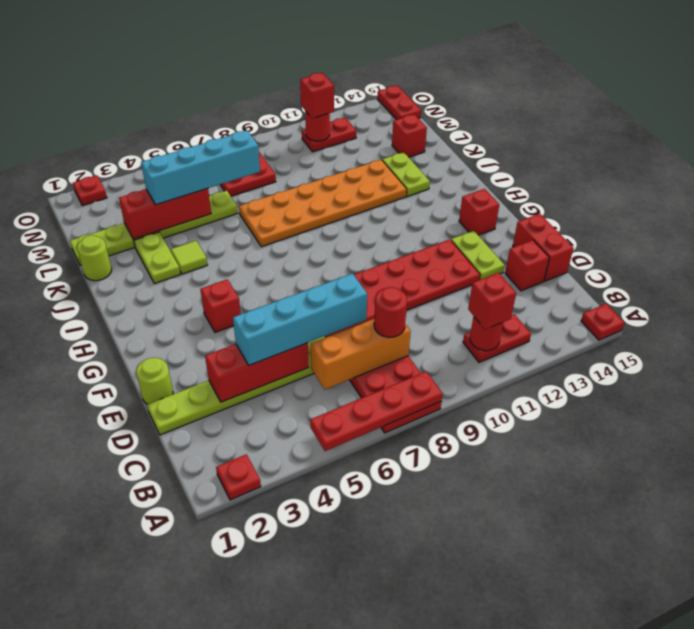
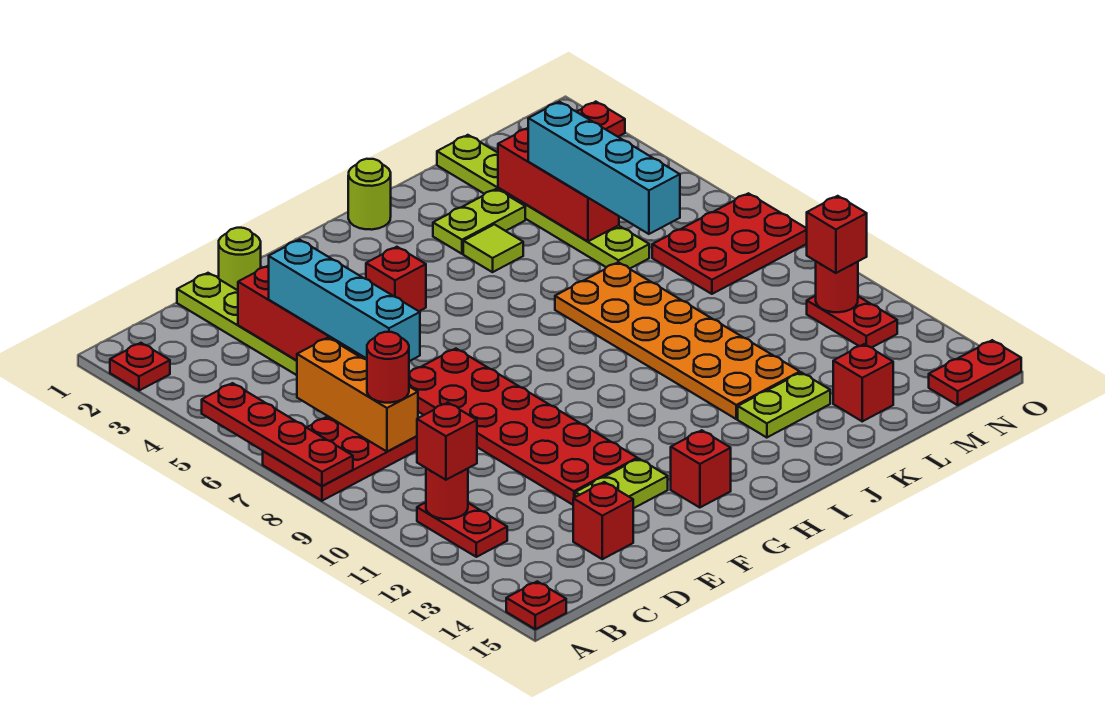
red brick D15:E15 level 1 -> none
lime round brick K1 level 1 -> lime round brick I1 level 1

